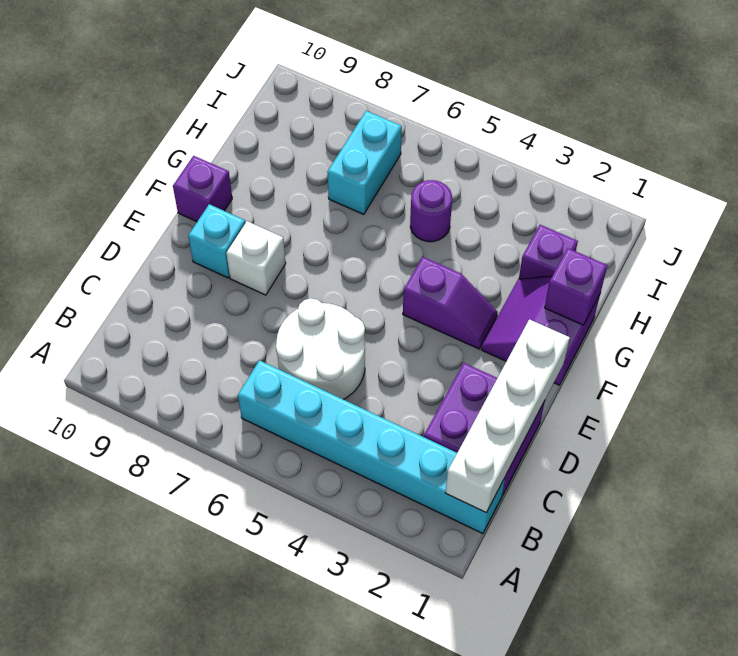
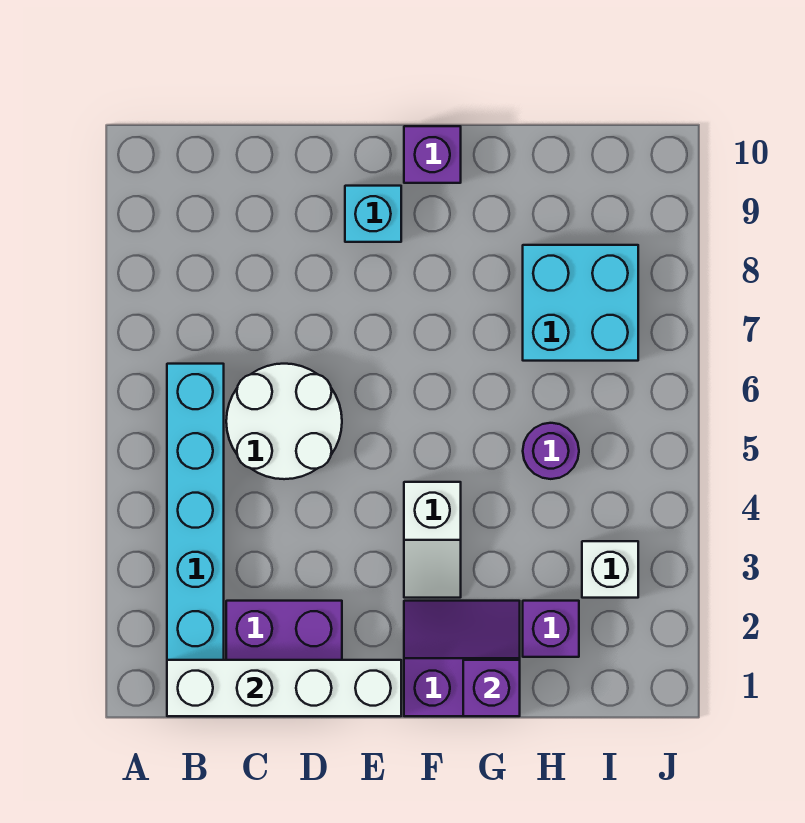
white brick E8 level 1 -> white brick I3 level 1
purple slope F3:F4 level 1 top 4 -> white slope F3:F4 level 1 top 4
cyan brick H7:I7 level 1 -> cyan brick H7:I8 level 1

